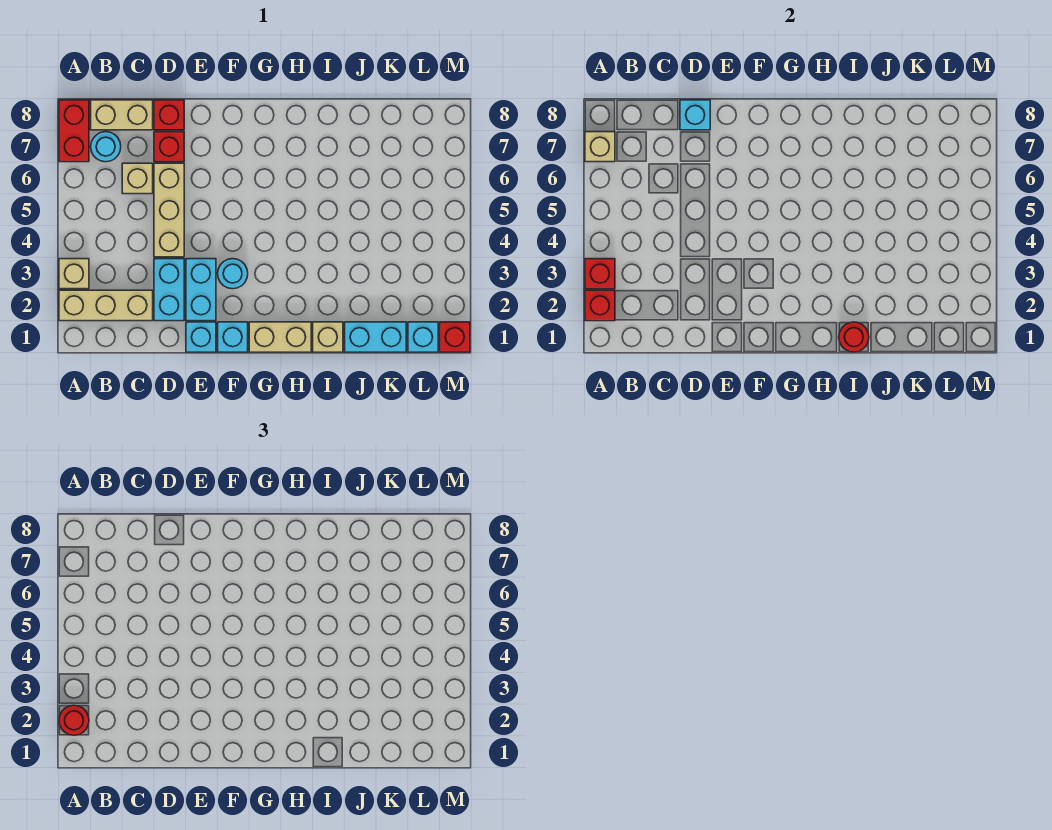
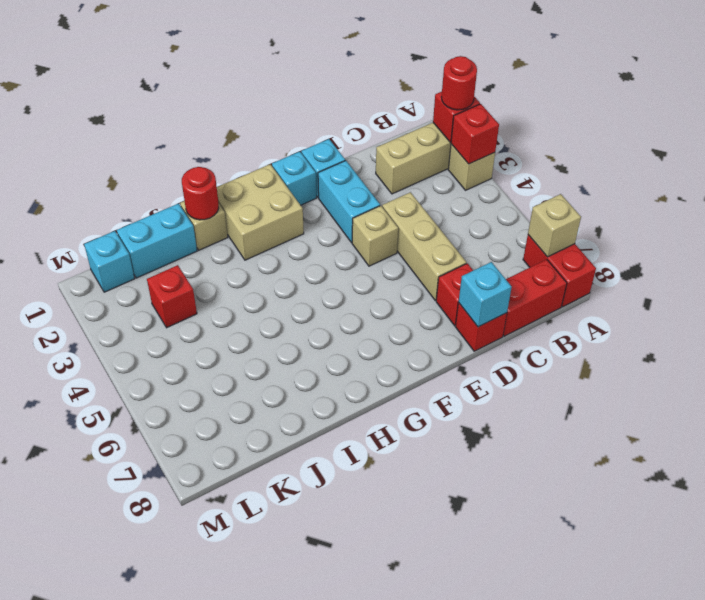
cyan round brick B7 level 1 -> none
tan brick B8:C8 level 1 -> red brick B8:C8 level 1
tan brick C6 level 1 -> tan brick E4 level 1
cyan brick D2:D3 level 1 -> none
cyan round brick F3 level 1 -> none
tan brick G1:H1 level 1 -> tan brick G1:H2 level 1
red brick M1 level 1 -> red brick K3 level 1

